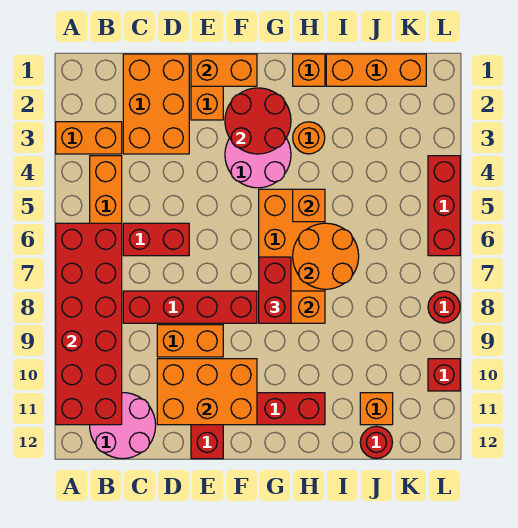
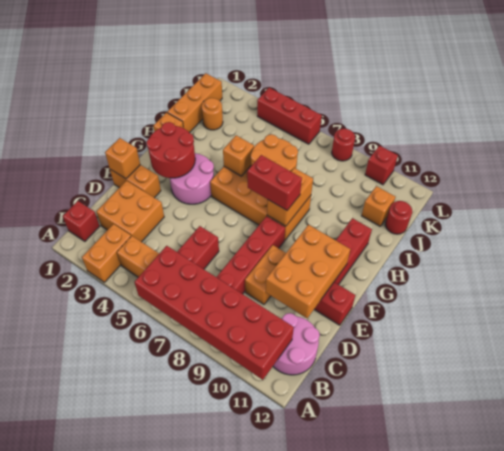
none -> red brick B1 level 1
orange brick C1:D3 level 1 -> orange brick C2:D3 level 1
orange brick E1:F1 level 2 -> orange brick E1 level 2
orange round brick H3 level 1 -> orange round brick J2 level 1

